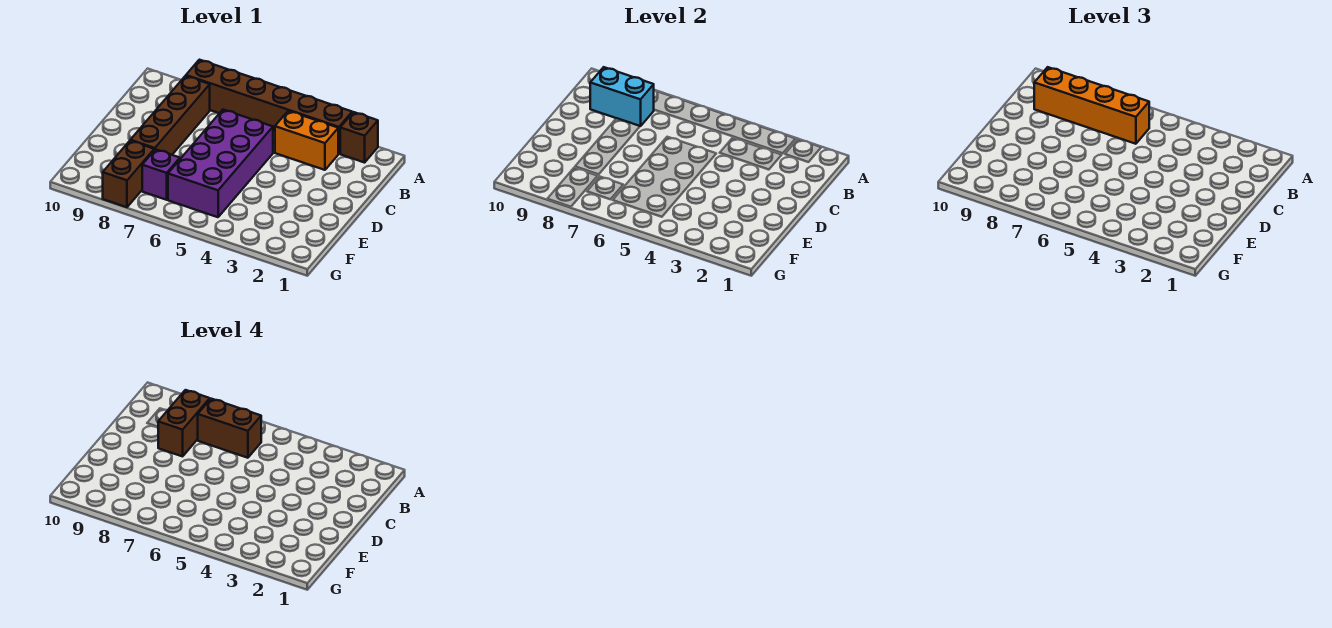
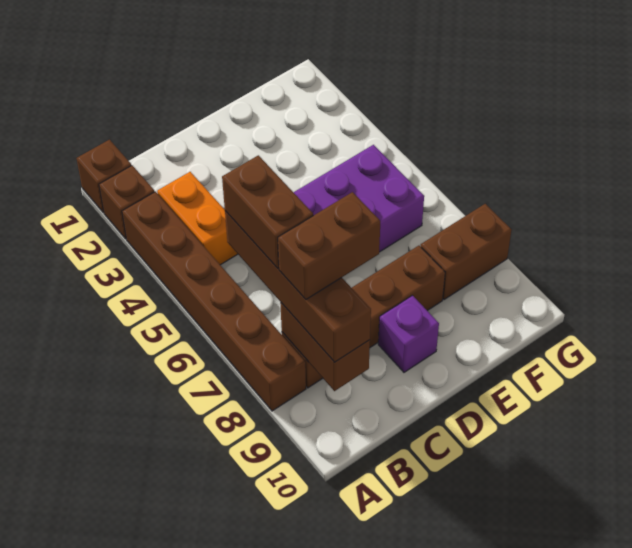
none -> brown brick A1 level 1
orange brick B6:B9 level 3 -> brown brick B6:B9 level 3
cyan brick B8:B9 level 2 -> brown brick B8:B9 level 2
purple brick F7 level 1 -> purple brick D9 level 1

